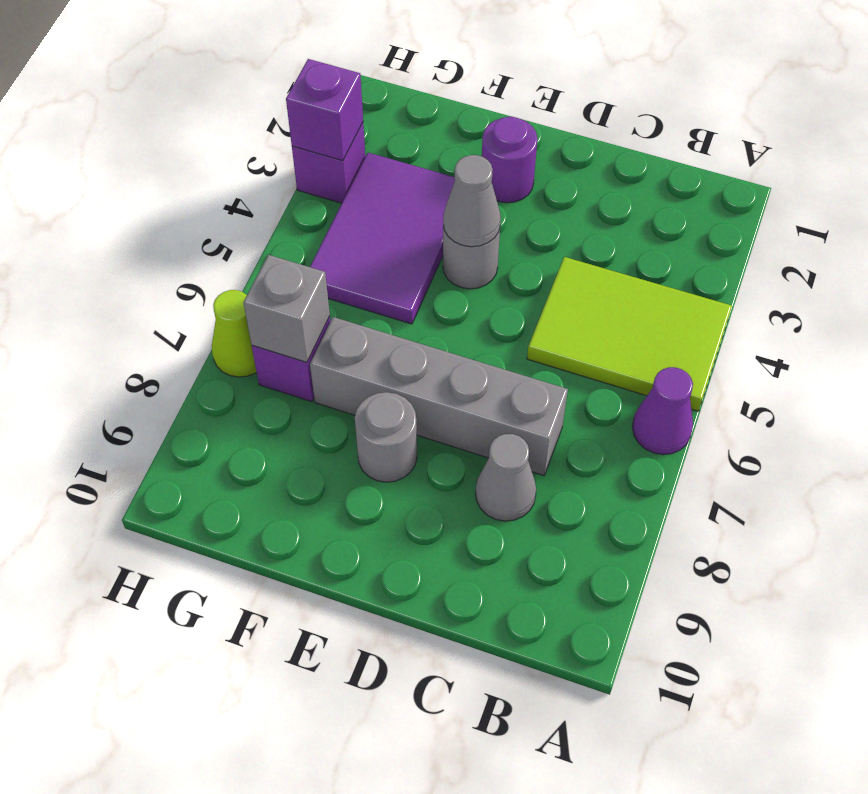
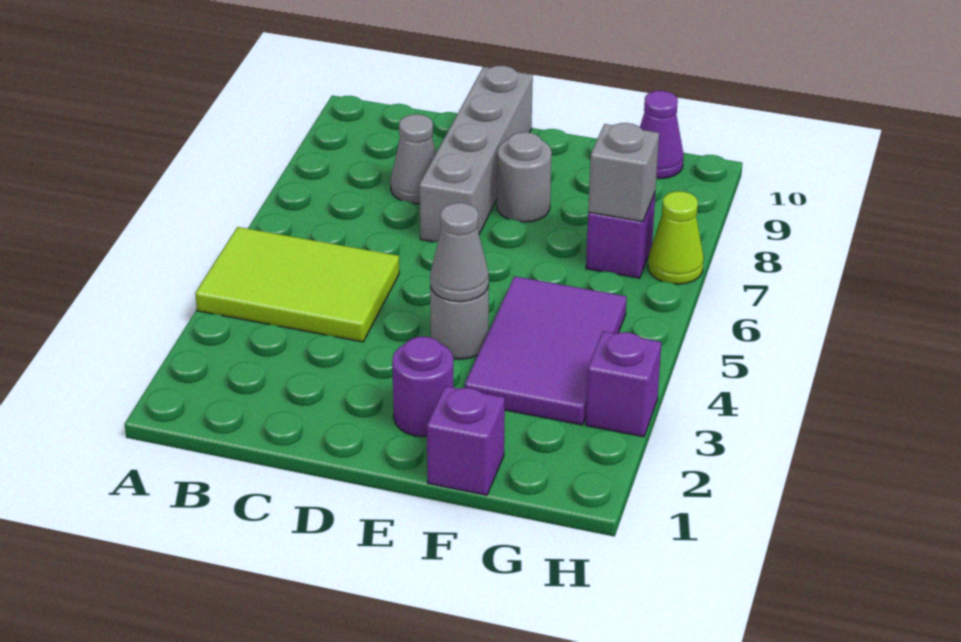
purple cone A6 level 1 -> purple cone G10 level 1
grey brick C7:F7 level 1 -> grey brick D7:D10 level 1
purple brick H3 level 2 -> purple brick F1 level 1

